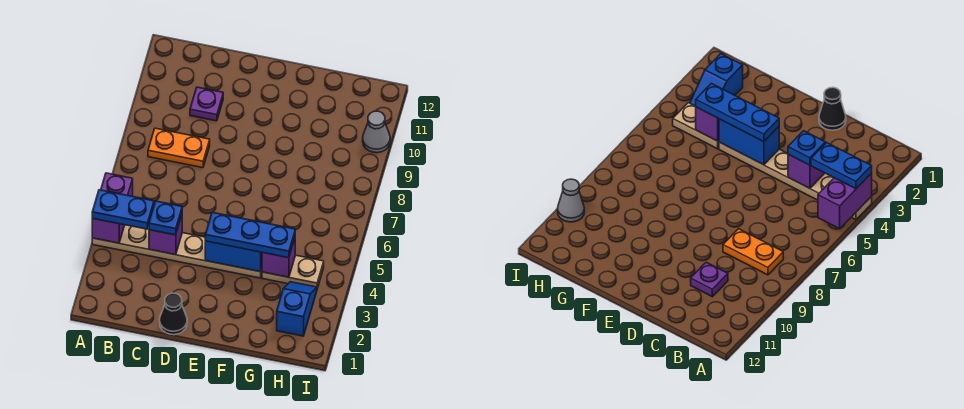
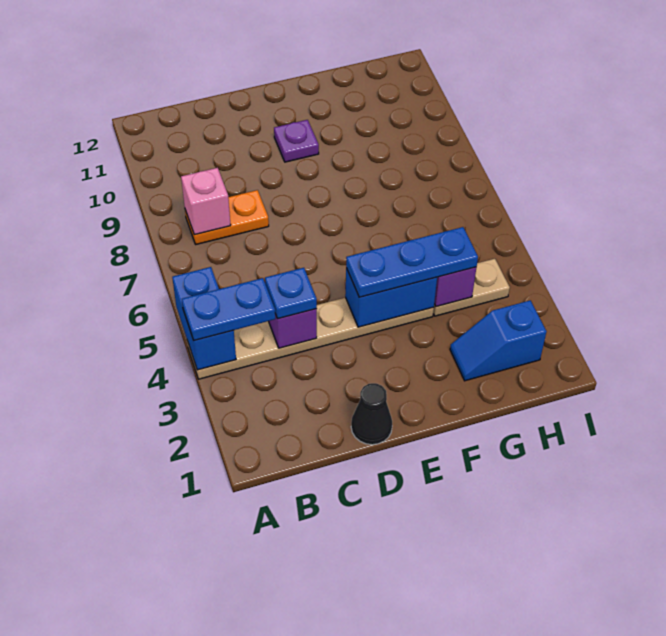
purple brick A4:A5 level 2 -> blue brick A4:A5 level 2
none -> pink brick B8 level 2
purple plate C10 level 1 -> purple plate E10 level 1
blue slope H2:H3 level 1 top 2 -> blue slope G2:H2 level 1 top H
grey cone I10 level 1 -> none

